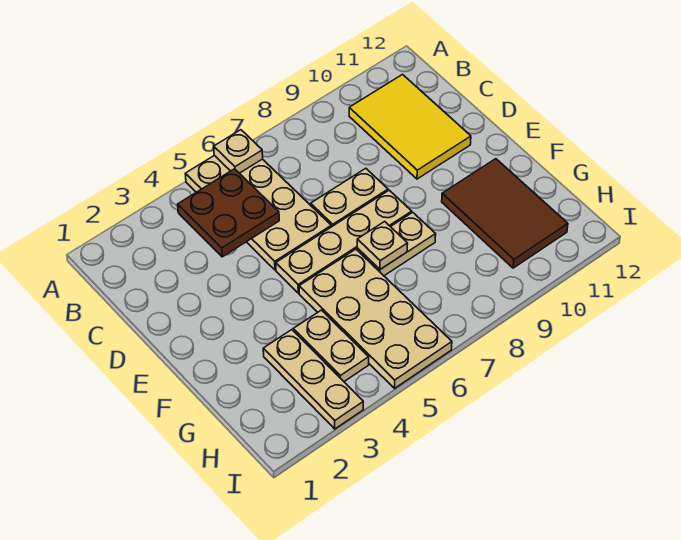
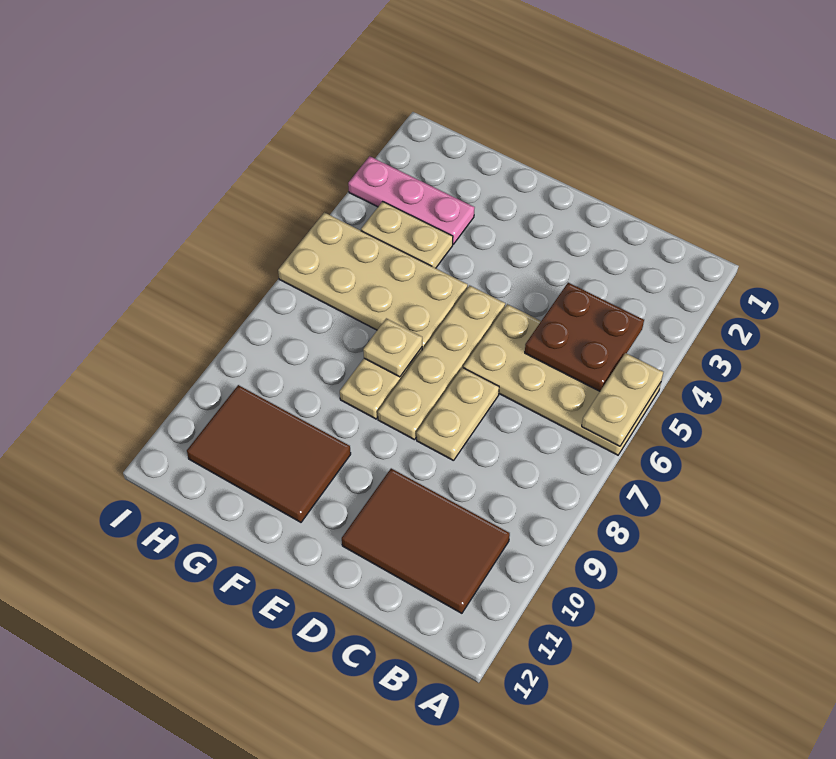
tan plate A6 level 2 -> tan plate A5:A6 level 2
yellow tile B10:D11 level 1 -> brown tile B10:D11 level 1
tan plate G3:I3 level 1 -> pink plate G3:I3 level 1

